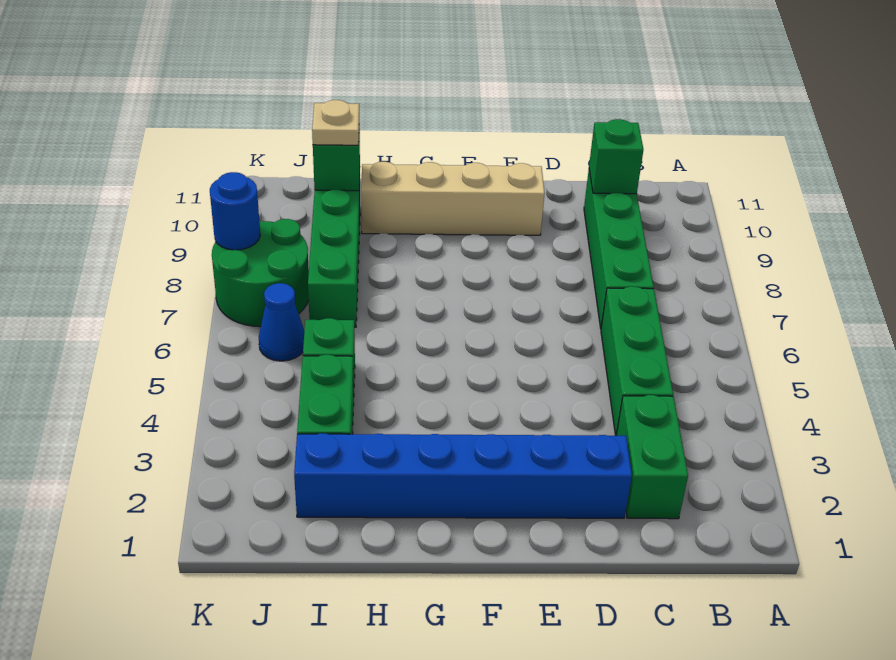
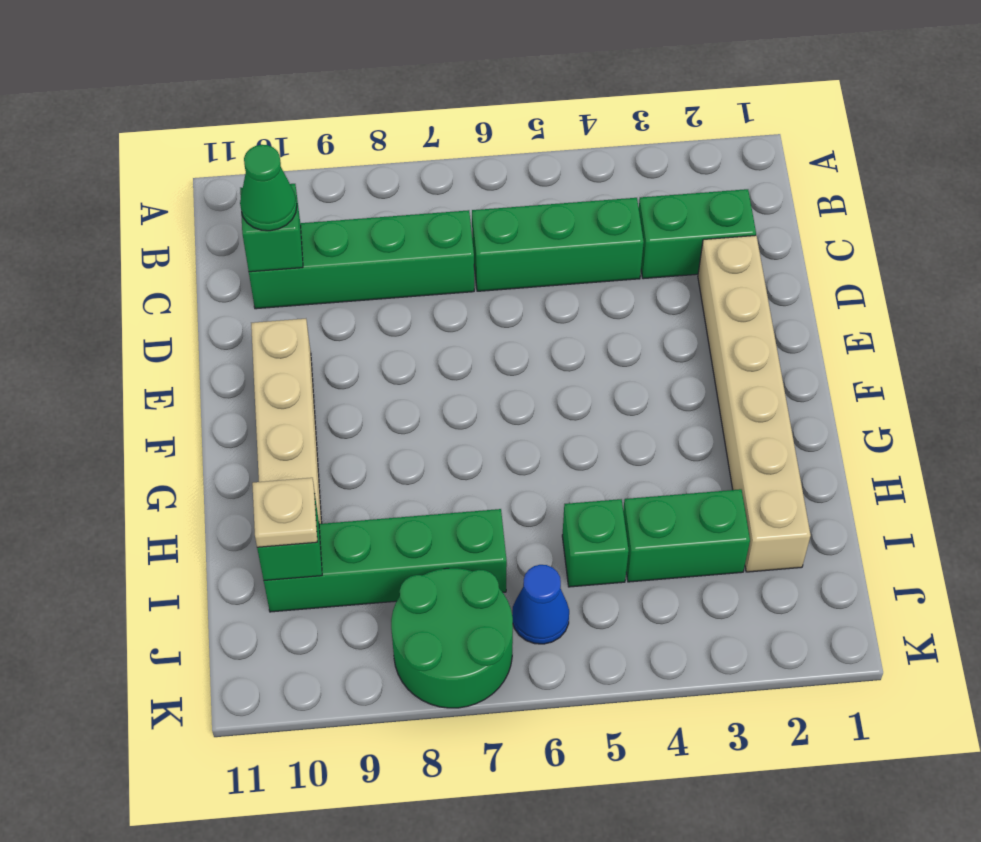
none -> green cone C10 level 3
blue brick D2:I2 level 1 -> tan brick D2:I2 level 1
blue round brick K8 level 2 -> none

